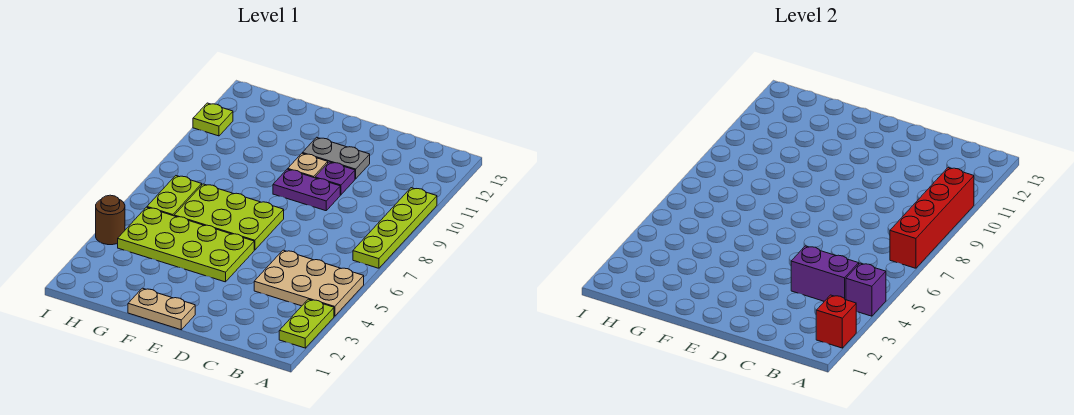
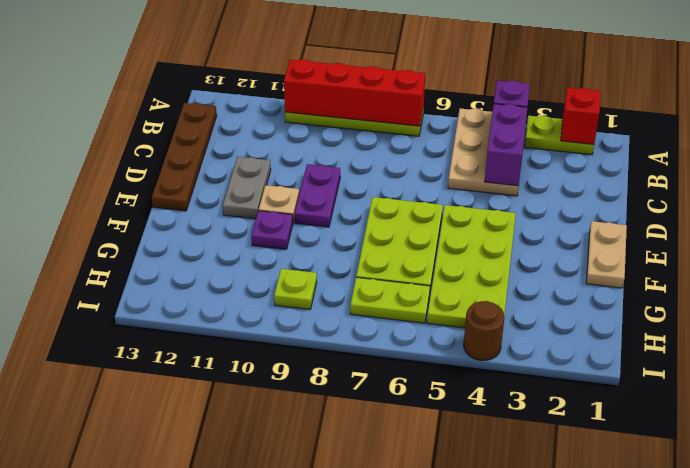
none -> brown plate B13:E13 level 1
purple plate D10 level 1 -> purple plate F10 level 1
lime plate I11 level 1 -> lime plate H9 level 1

